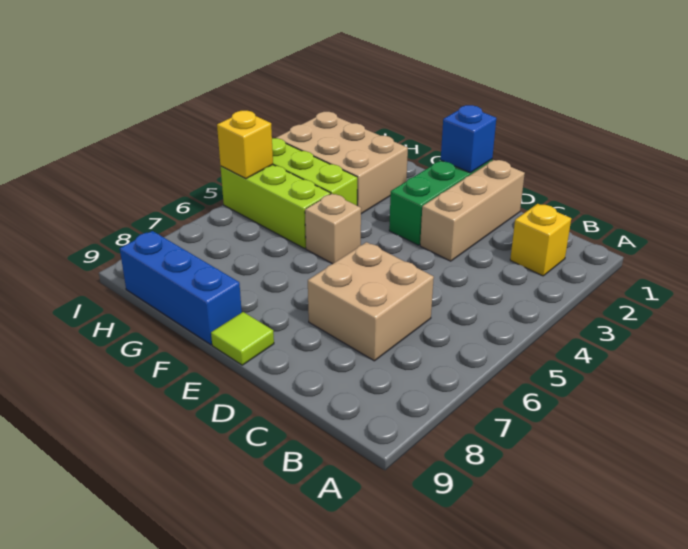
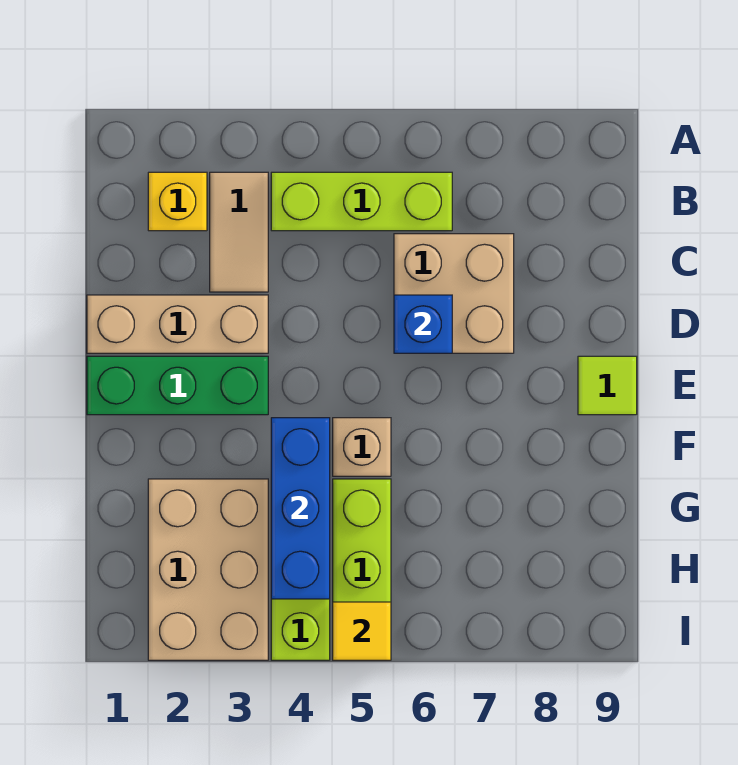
none -> tan tile B3:C3 level 1
none -> lime brick B4:B6 level 1
blue brick E1 level 2 -> blue brick D6 level 2
blue brick F9:H9 level 1 -> blue brick F4:H4 level 2
yellow brick I5 level 2 -> yellow tile I5 level 2

